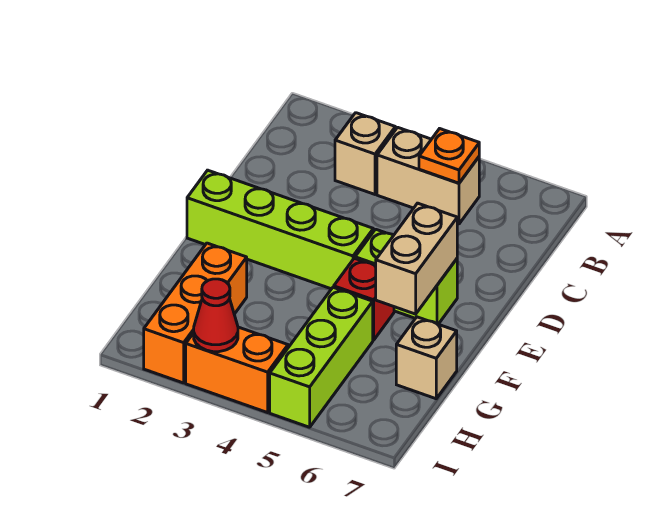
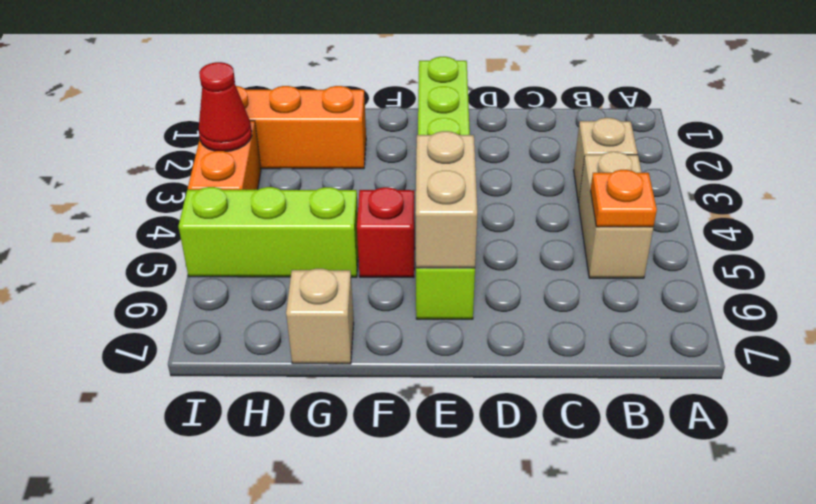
tan brick E6:F6 level 2 -> tan brick E5:E6 level 2

